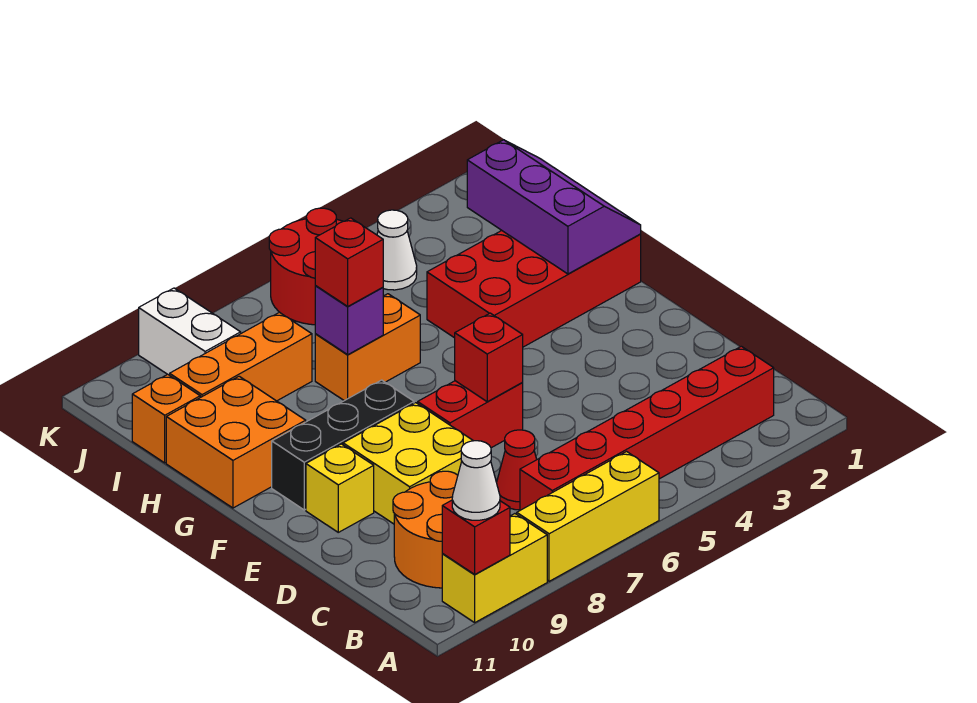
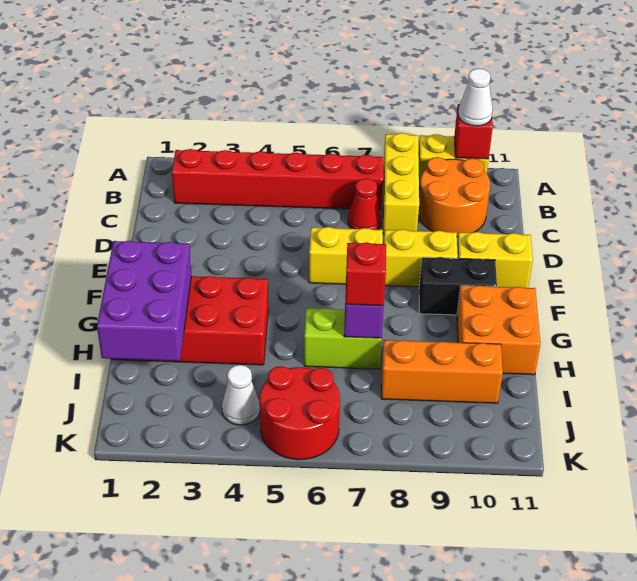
yellow brick A6:A8 level 1 -> yellow brick A8:C8 level 1
yellow brick D8:E9 level 1 -> yellow brick E8:E9 level 1
red brick E6:E7 level 1 -> yellow brick E6:E7 level 1
red brick E6 level 2 -> none
yellow brick E10 level 1 -> yellow brick E10:E11 level 1
black brick F8:F10 level 1 -> black brick F9:F10 level 1
purple slope G1:I2 level 2 top 2 -> purple brick G1:I2 level 2
orange brick H6:H7 level 1 -> lime brick H6:H7 level 1
orange brick I11 level 1 -> none
white brick J9:K9 level 1 -> none

